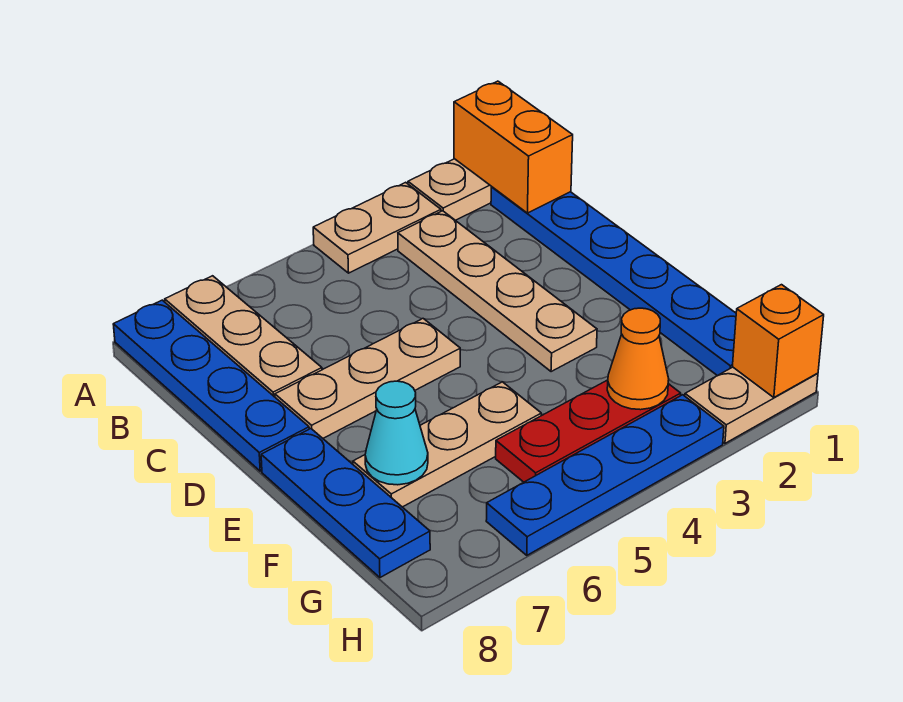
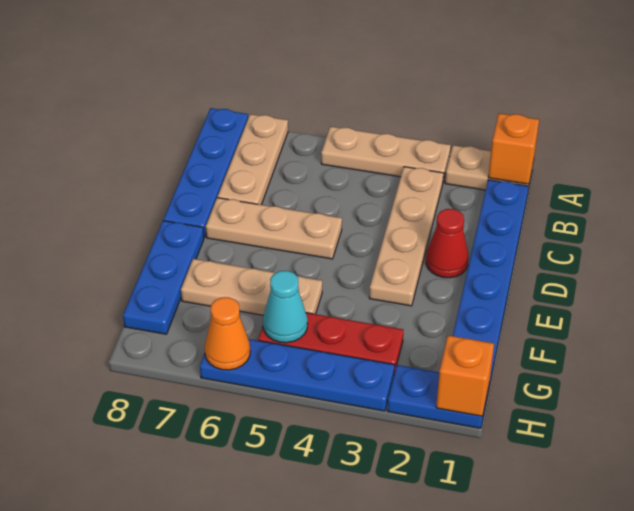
orange brick A1:B1 level 2 -> orange brick A1 level 2
tan plate A3:A4 level 1 -> tan plate A3:A5 level 1
none -> red cone D2 level 1
cyan cone F7 level 2 -> cyan cone G5 level 2
orange cone G3 level 2 -> orange cone H6 level 2
tan plate H1:H2 level 1 -> blue plate H1:H2 level 1

